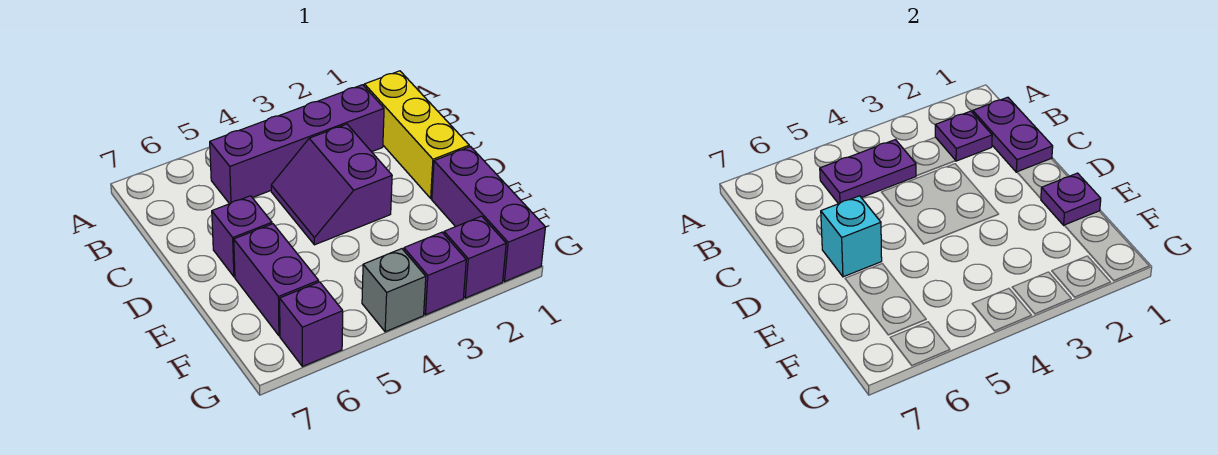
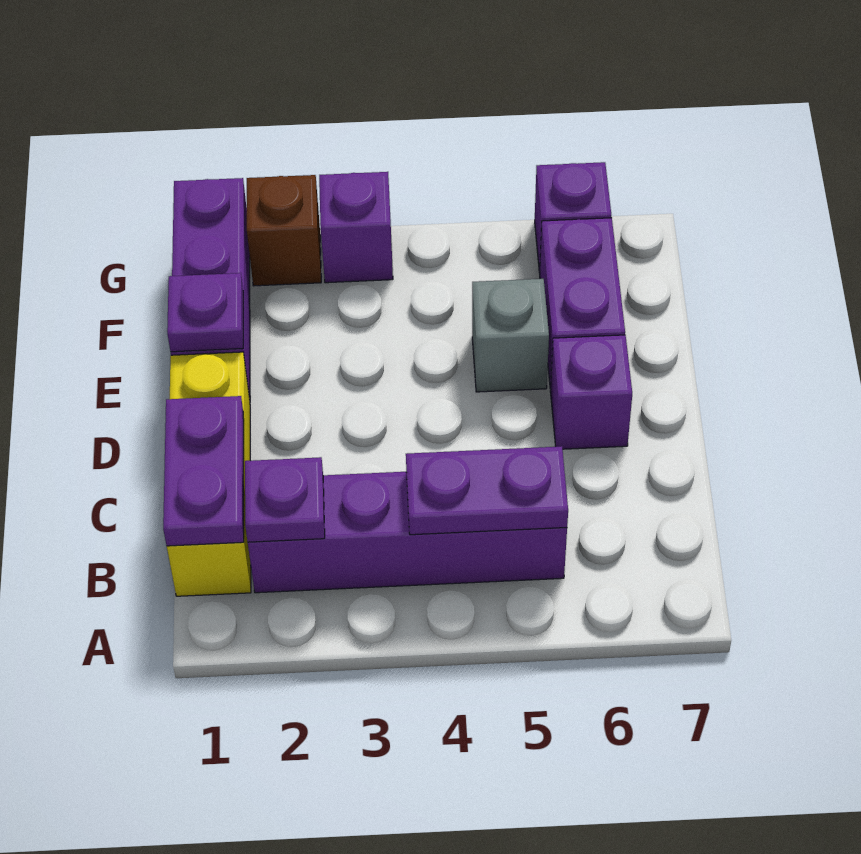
purple slope C3:D4 level 1 top 3 -> none
cyan brick D6 level 2 -> none
purple brick G2 level 1 -> brown brick G2 level 1
grey brick G4 level 1 -> grey brick E5 level 1

